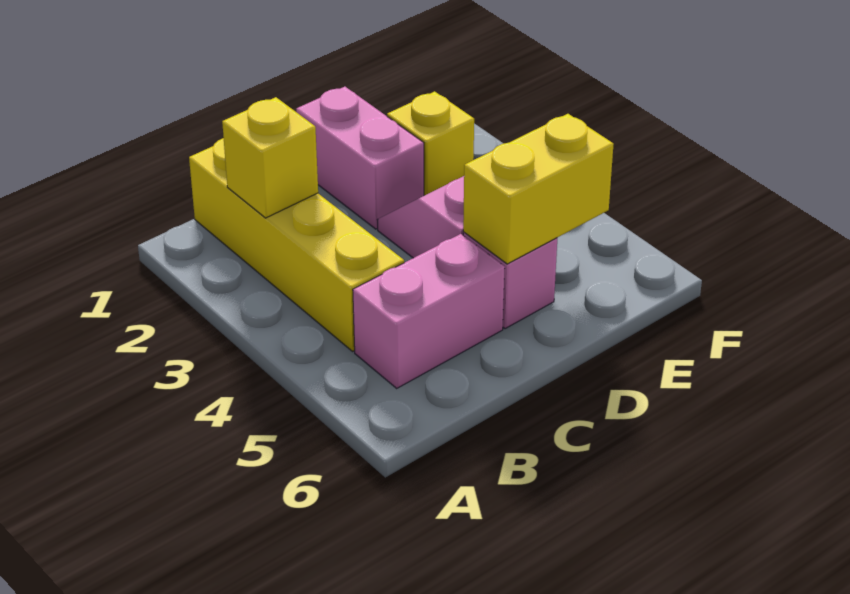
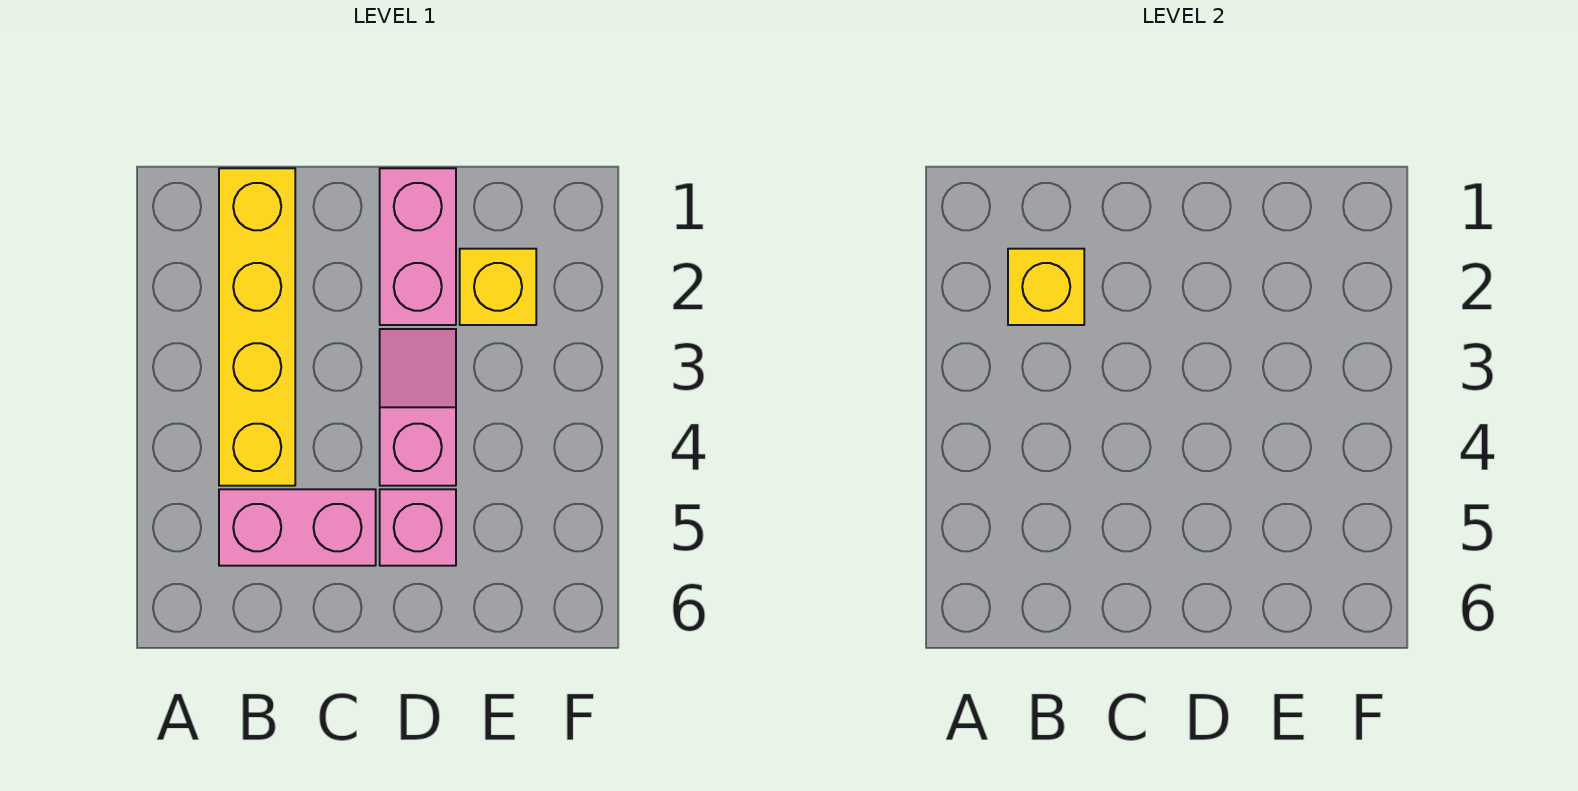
yellow brick D5:E5 level 2 -> none

